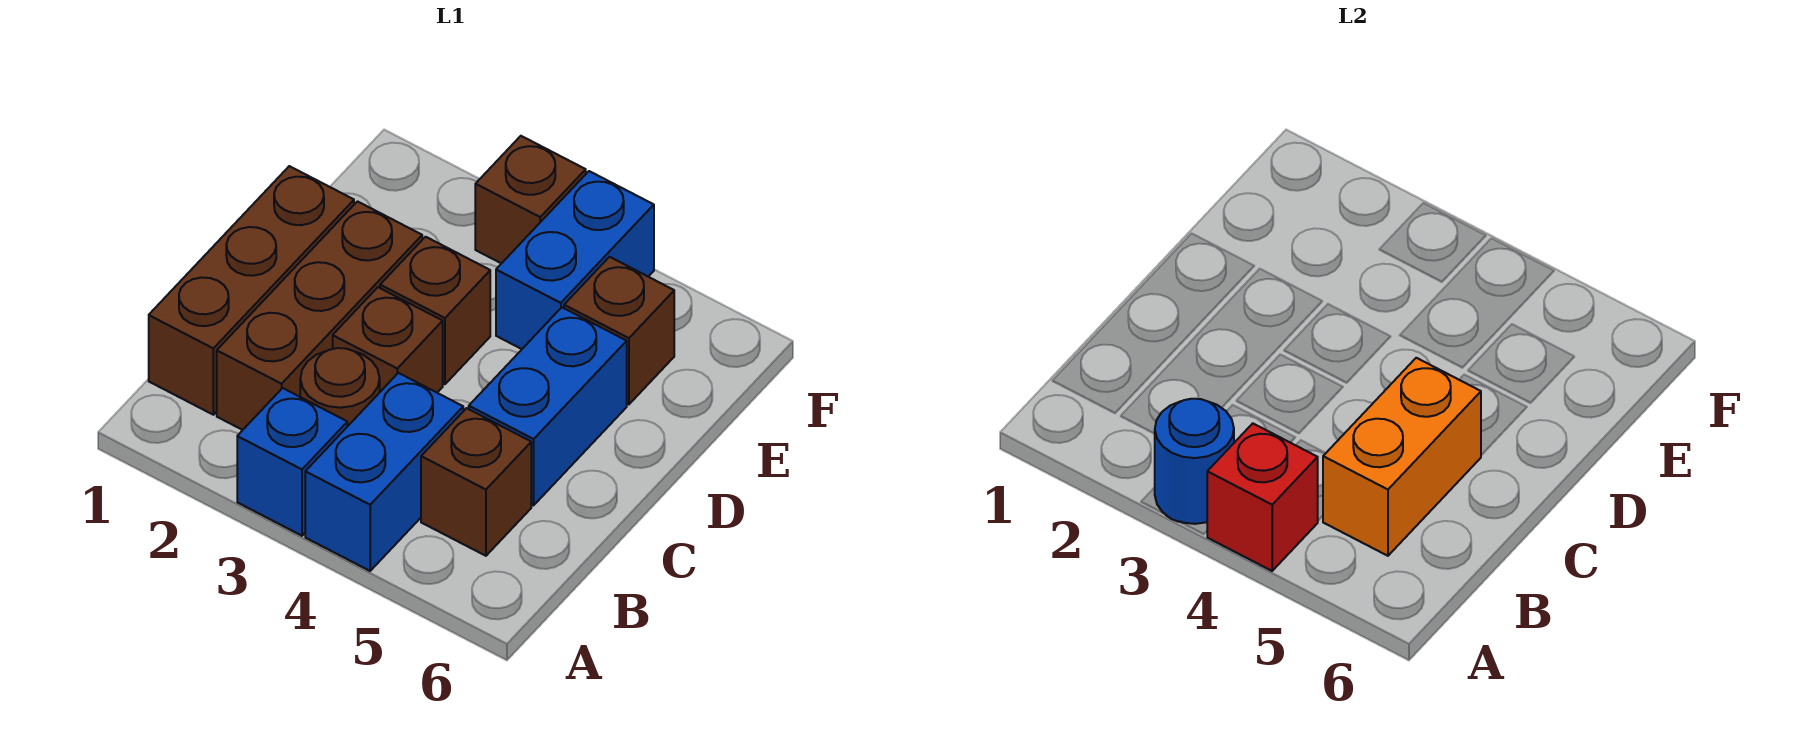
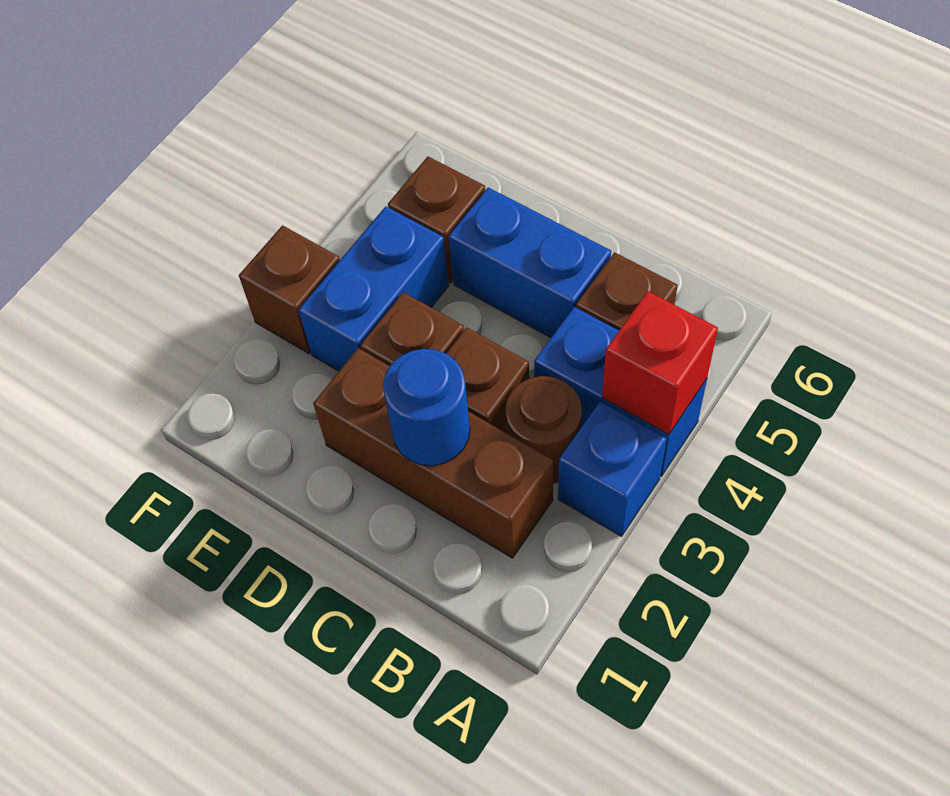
blue round brick A3 level 2 -> blue round brick C2 level 2
brown brick B1:D1 level 1 -> none
orange brick B5:C5 level 2 -> none
blue brick E4:F4 level 1 -> blue brick E3:E4 level 1

